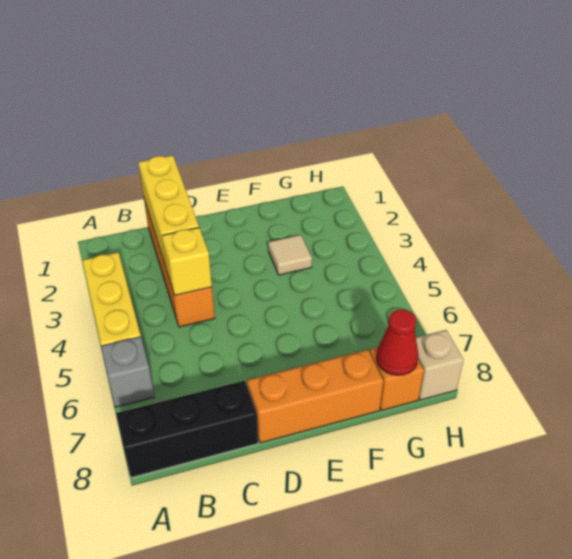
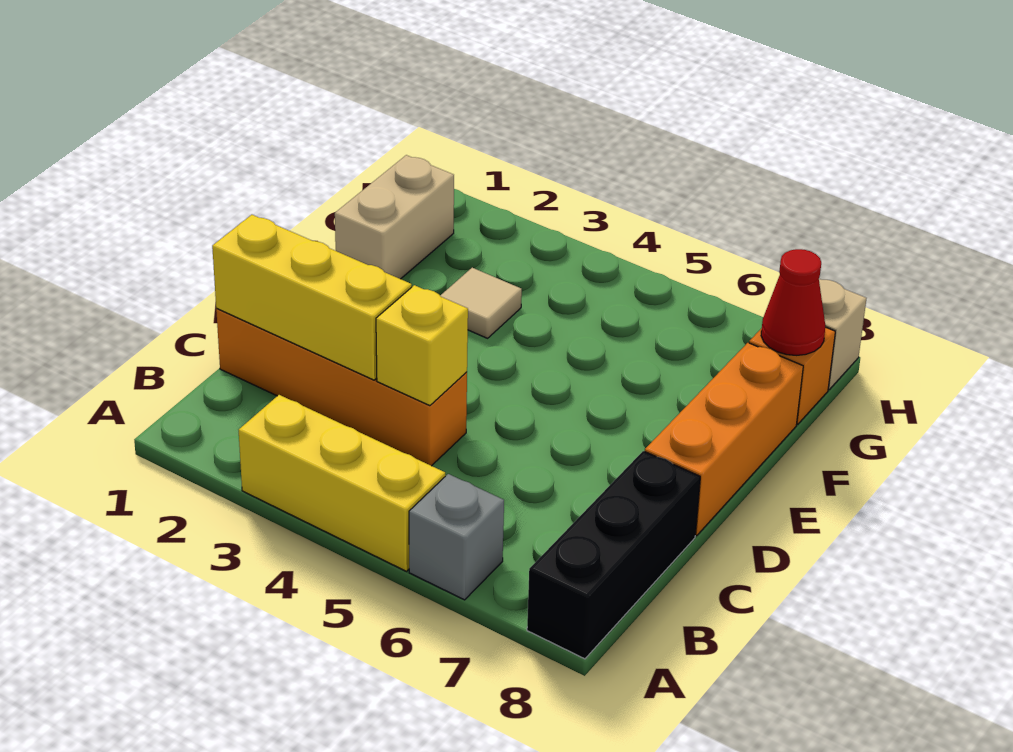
none -> tan brick F1:G1 level 1

